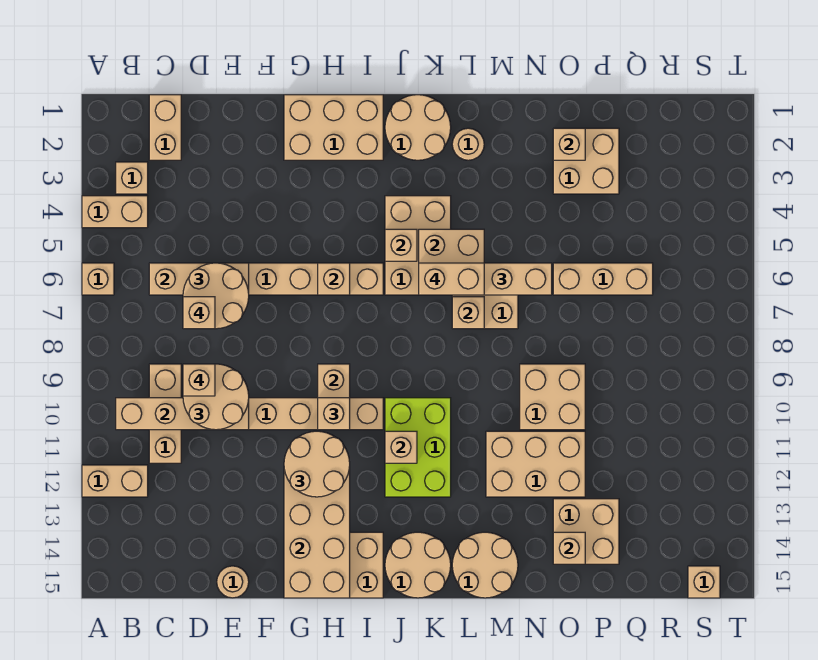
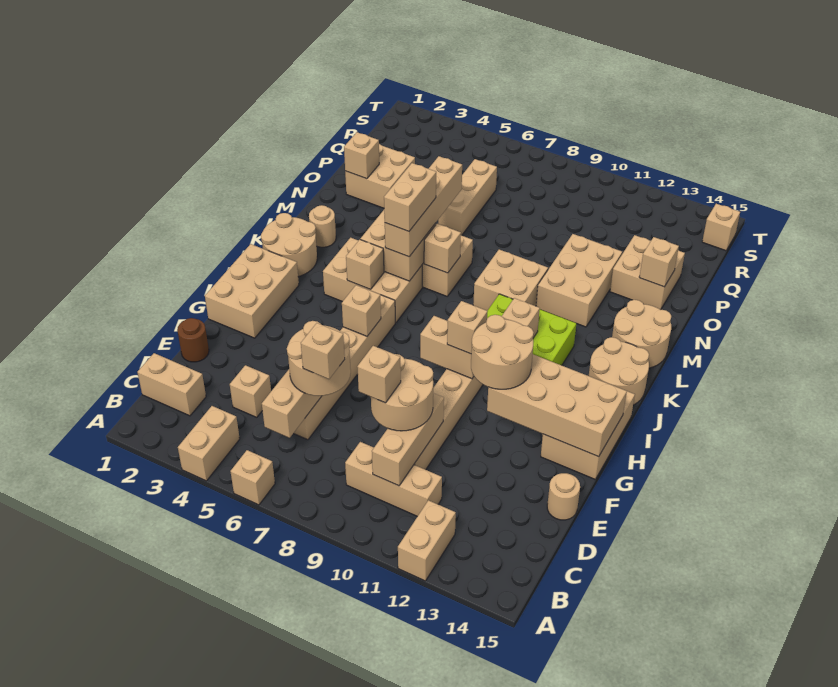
tan brick B3 level 1 -> tan brick D4 level 1
tan brick B10:E10 level 2 -> tan brick C10:E10 level 2
none -> brown round brick E1 level 1
tan brick N9:O10 level 1 -> tan brick L9:M10 level 1

